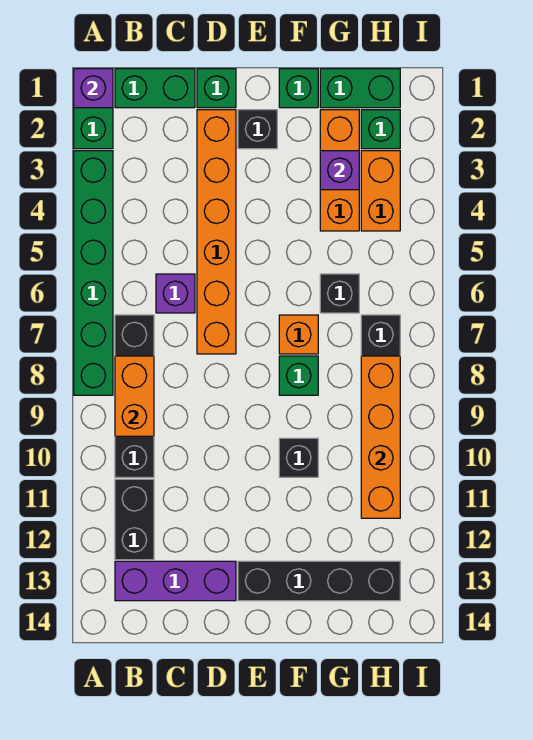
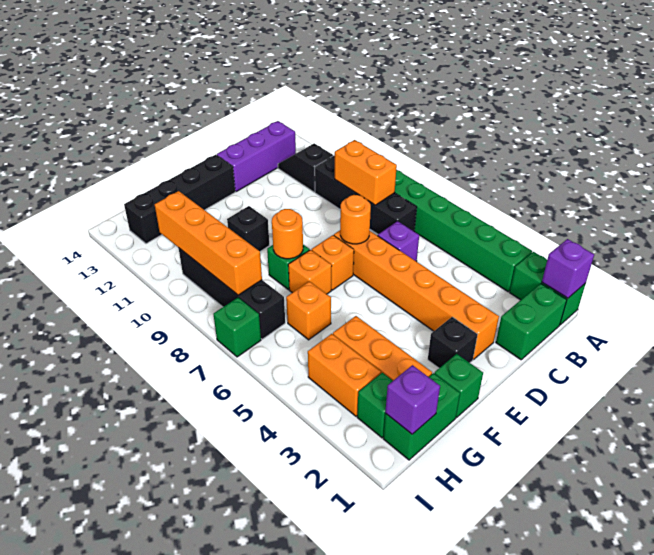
black brick B11:B12 level 1 -> black slope B11:B12 level 1 top 11
green brick D1 level 1 -> green brick I7 level 1
none -> orange round brick D7 level 2
none -> orange brick E7 level 1
none -> orange round brick F8 level 2
purple brick G3 level 2 -> purple brick H1 level 2
black brick G6 level 1 -> orange brick G6 level 1

